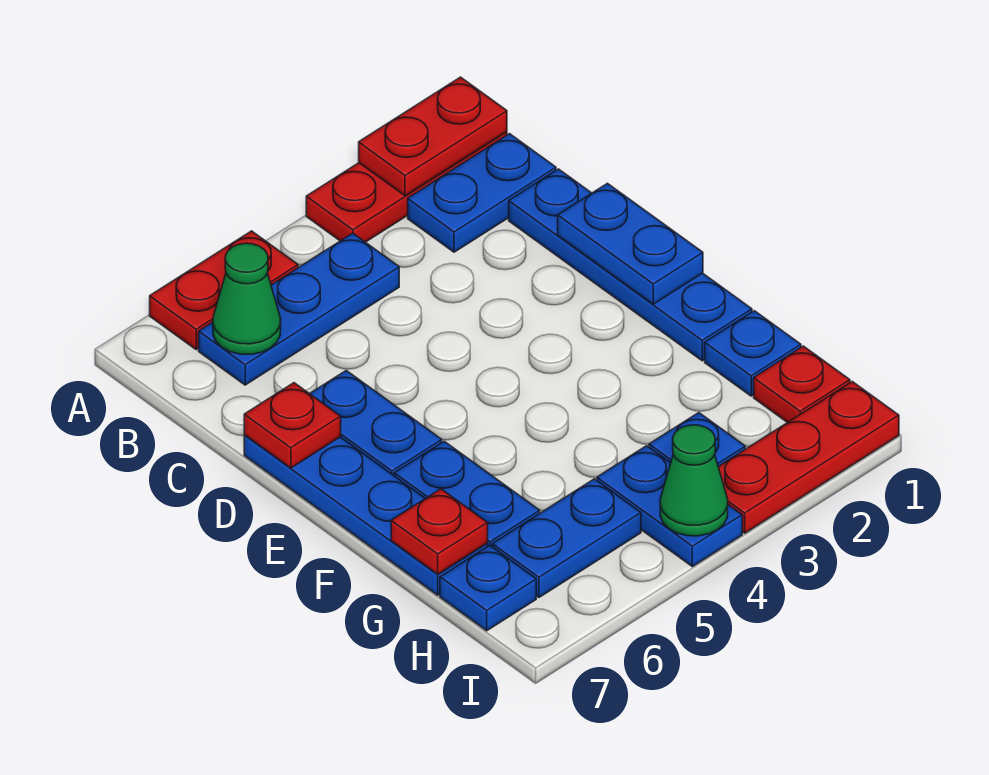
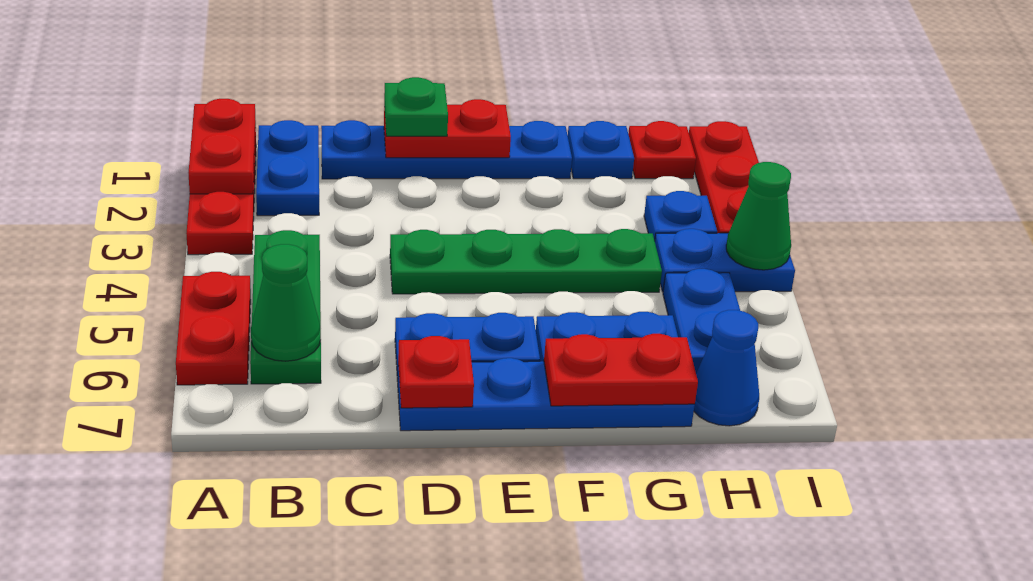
blue plate B4:B6 level 1 -> green plate B4:B6 level 1
blue plate D1:E1 level 2 -> red plate D1:E1 level 2
none -> green plate D1 level 3
none -> green plate D4:G4 level 1
red plate G7 level 2 -> red plate F7:G7 level 2
blue plate H7 level 1 -> blue cone H7 level 1

